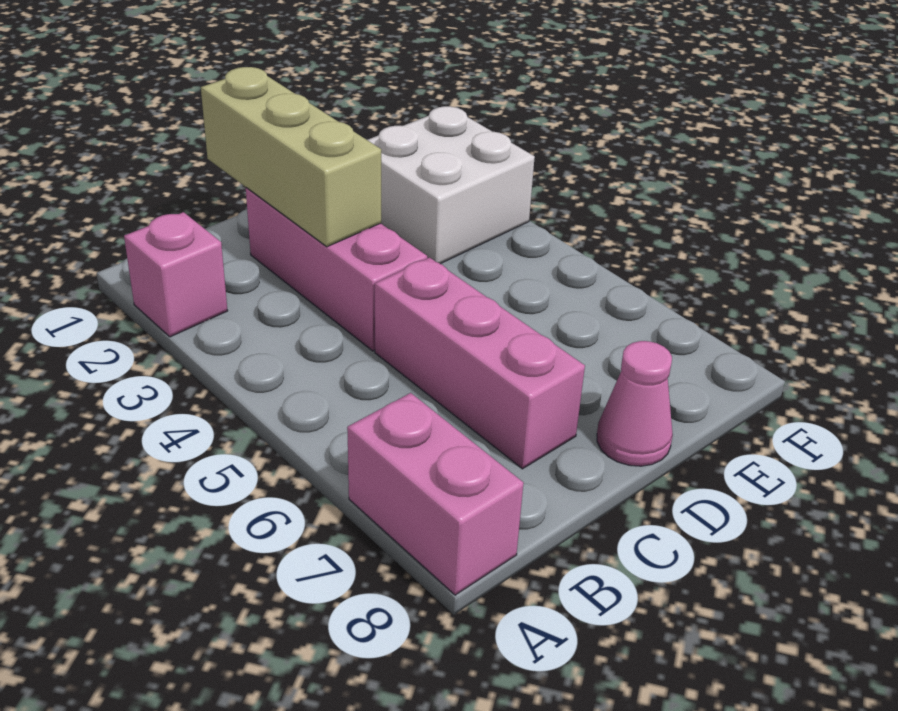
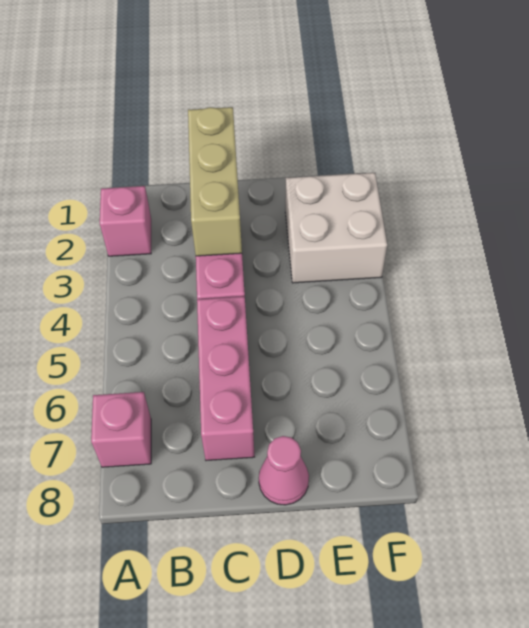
pink brick A7:A8 level 1 -> pink brick A7 level 1

